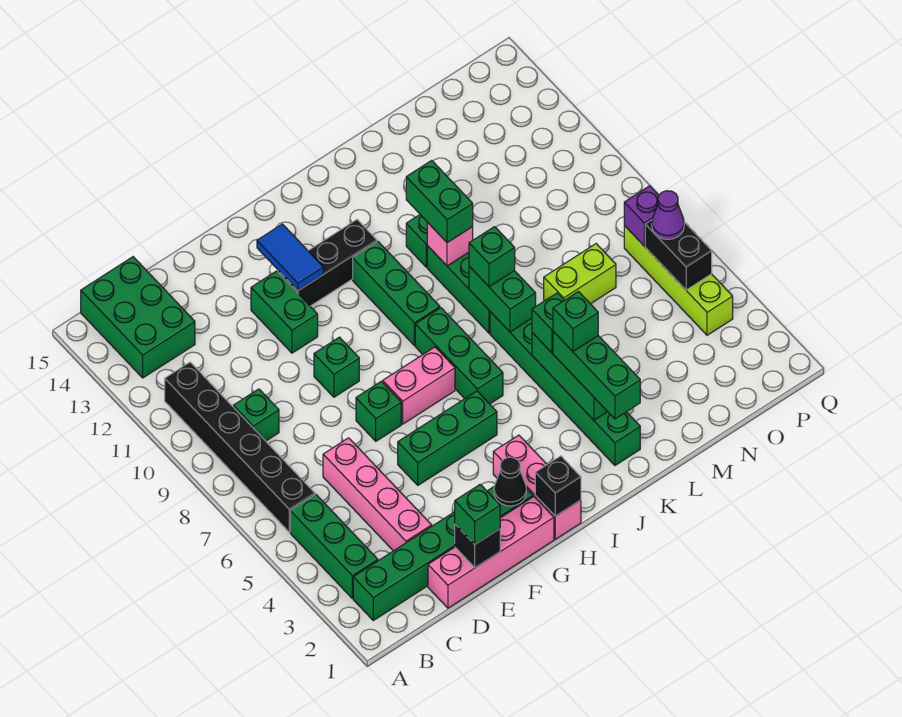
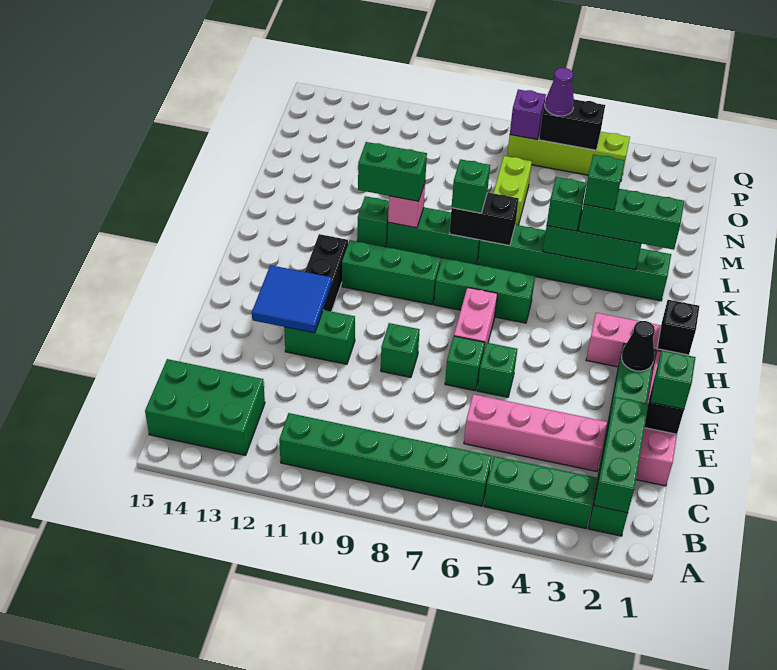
black brick B6:B11 level 1 -> green brick B6:B11 level 1
green brick C9 level 1 -> green brick F6 level 1
green brick F5:H5 level 1 -> green brick B2:D2 level 2
blue tile G12:G13 level 2 -> blue tile F12:G13 level 2
green brick K7:K8 level 2 -> black brick K7:K8 level 2

